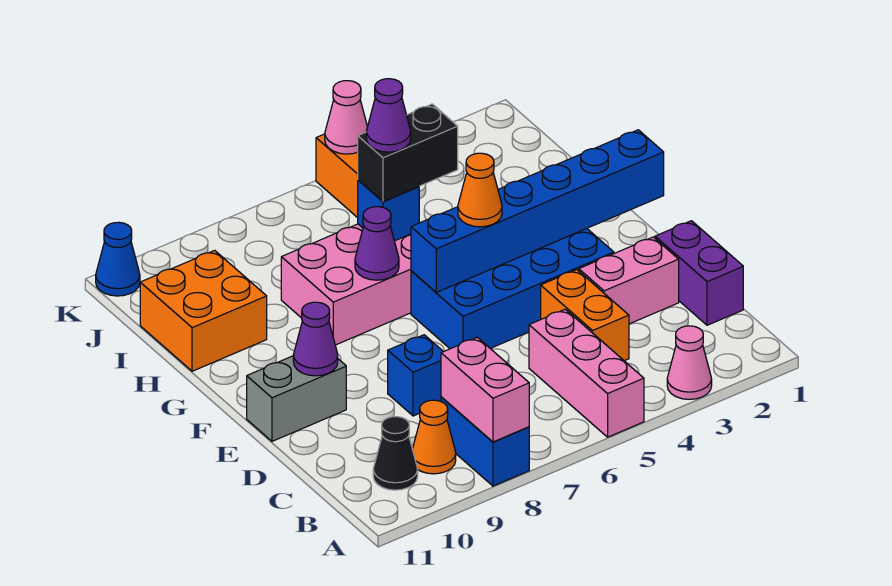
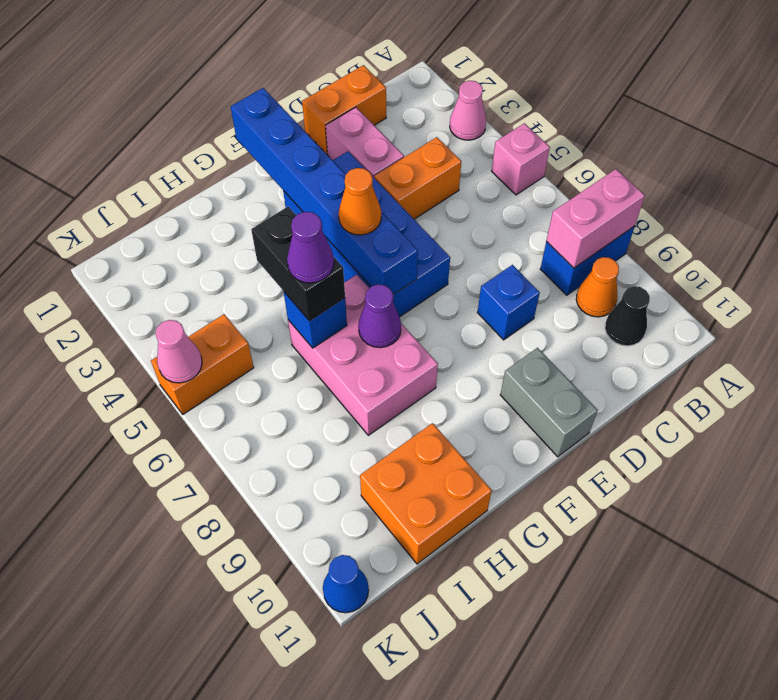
pink brick A5:C5 level 1 -> pink brick A5 level 1
purple brick C1:D1 level 1 -> orange brick C1:D1 level 1
purple cone E10 level 2 -> none

